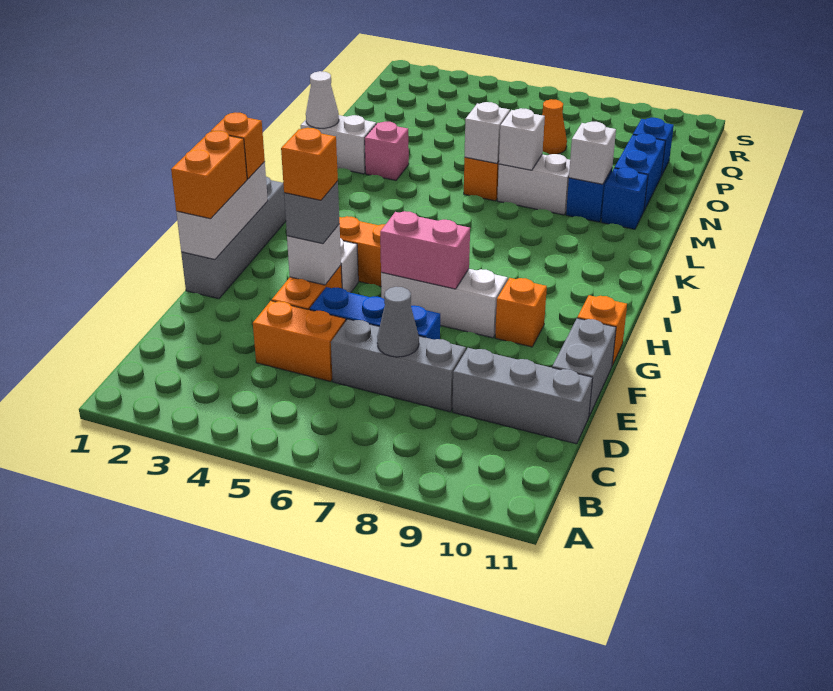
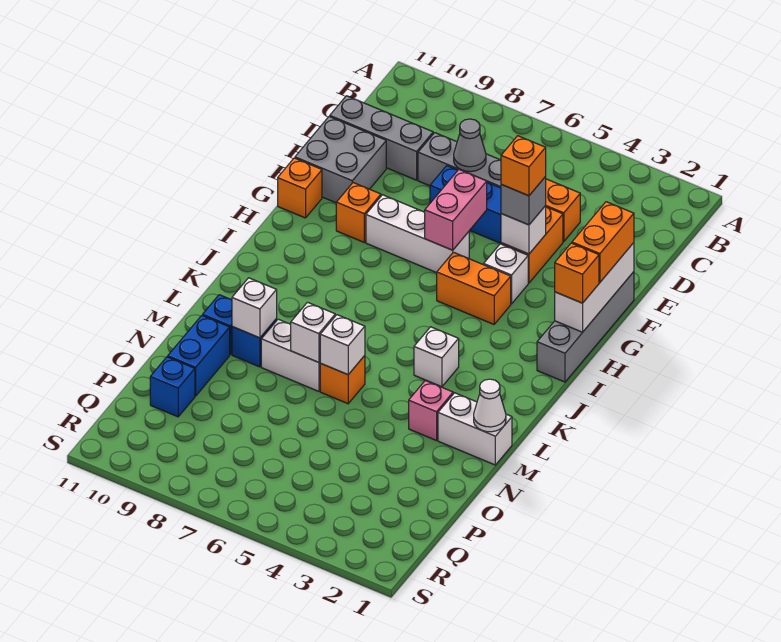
grey brick E11:F11 level 1 -> grey brick E10:F11 level 1
pink brick G6:G7 level 2 -> pink brick F6:G6 level 2
none -> white brick K4 level 1
orange cone P7 level 1 -> none

